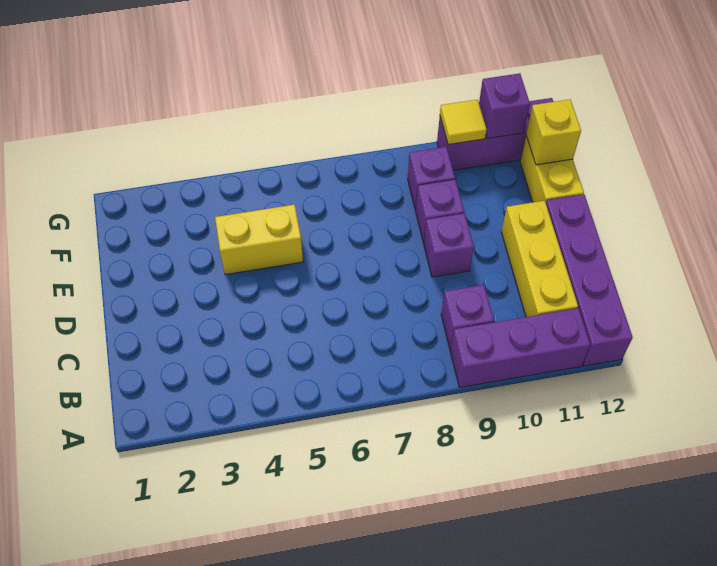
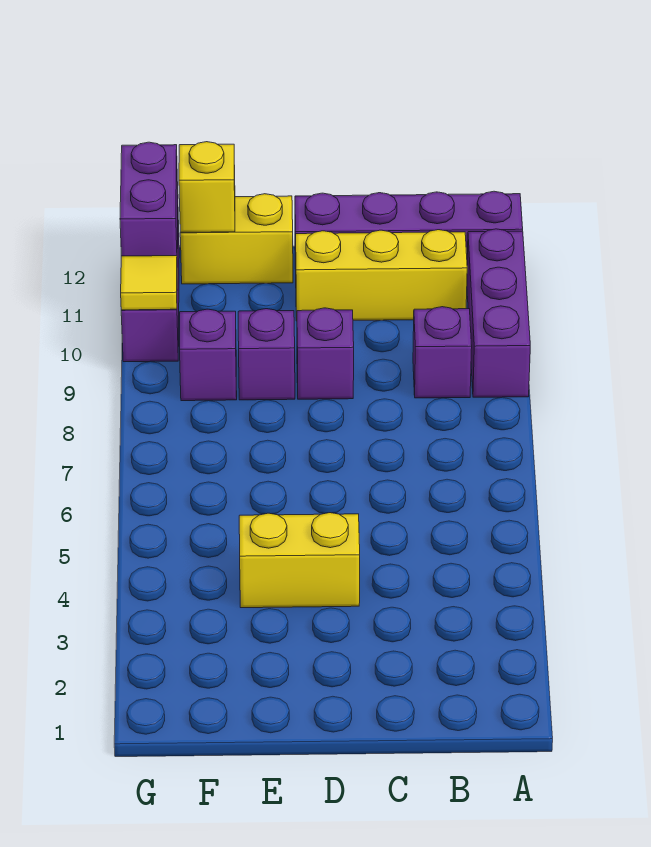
yellow brick E4:E5 level 1 -> yellow brick D4:E4 level 1
purple brick G11 level 2 -> purple brick G11:G12 level 2

